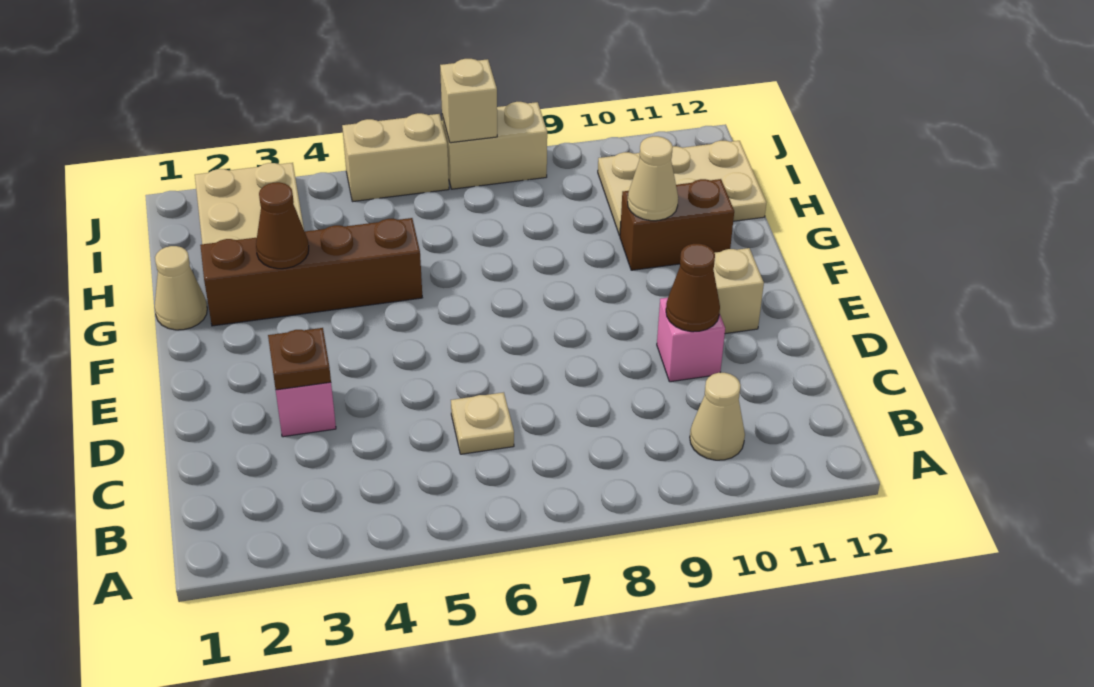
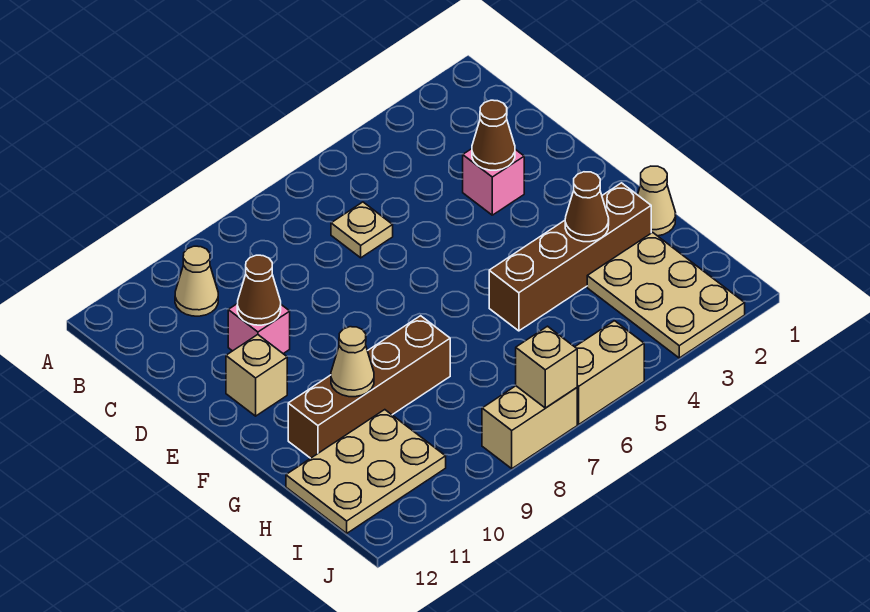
brown plate D3 level 2 -> brown cone D3 level 2
brown brick G10:G11 level 1 -> brown brick G8:G11 level 1

